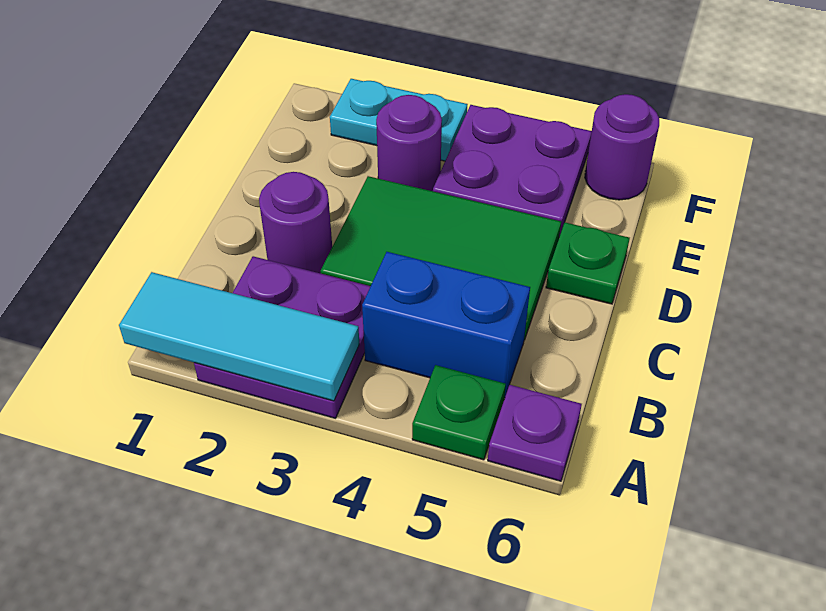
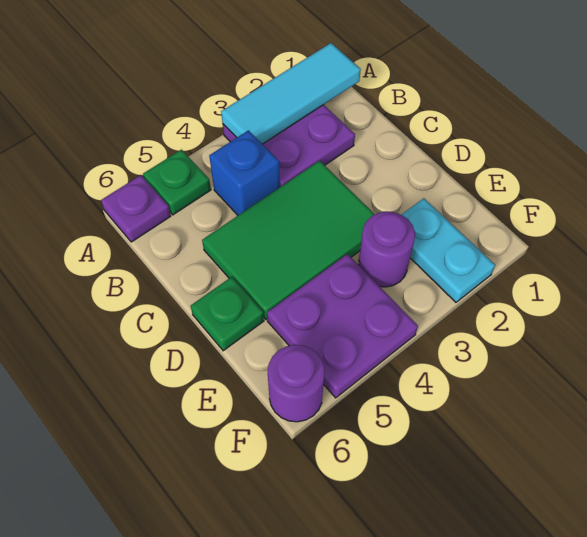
blue brick B4:B5 level 1 -> blue brick B4 level 1
purple round brick C2 level 1 -> none
cyan plate F2:F3 level 1 -> cyan plate E2:F2 level 1

